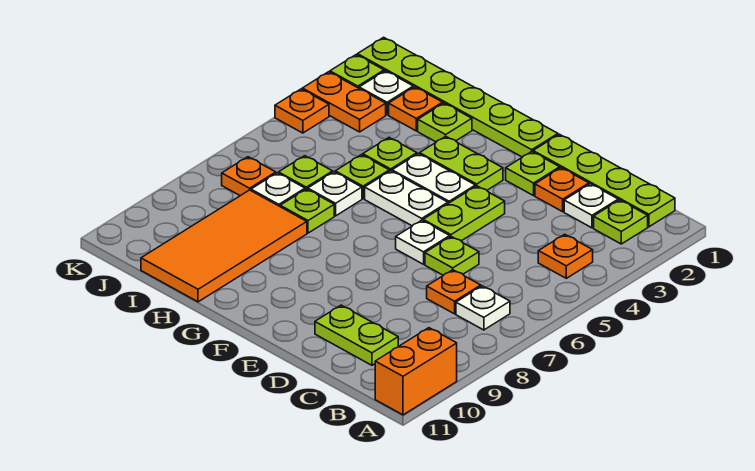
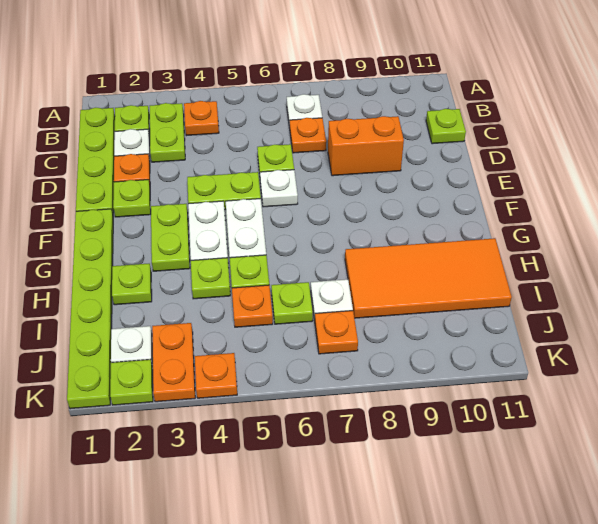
orange brick A10:A11 level 1 -> orange brick D8:D9 level 1
lime plate C10:D10 level 1 -> lime plate B3:C3 level 1
white plate H6 level 1 -> none
lime plate H7 level 1 -> lime plate C11 level 1
orange plate I2 level 1 -> orange plate I5 level 1

